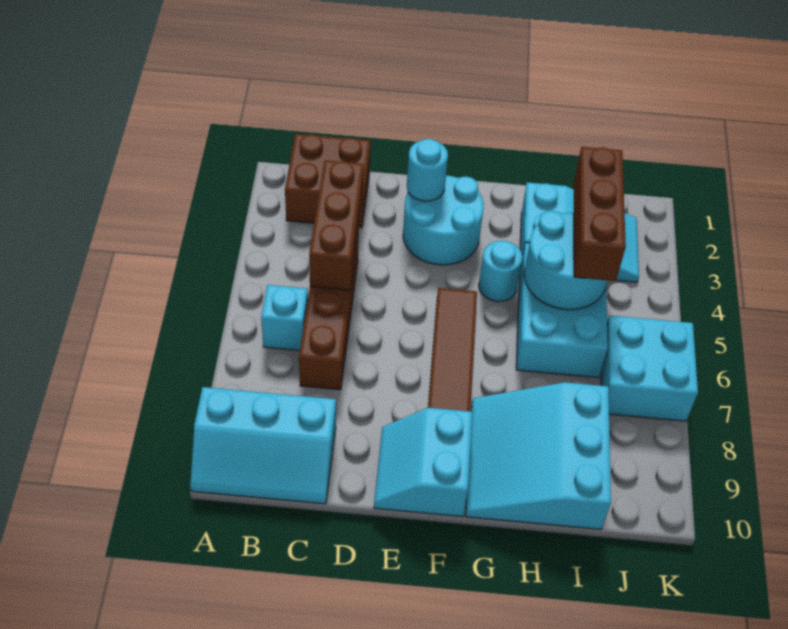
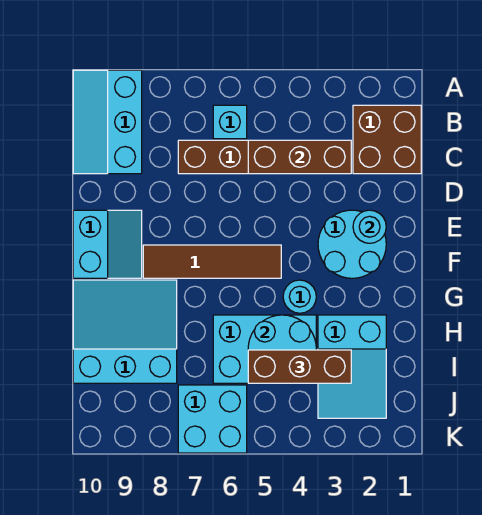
cyan slope E9:F10 level 1 top F -> cyan slope E9:F10 level 1 top 10

